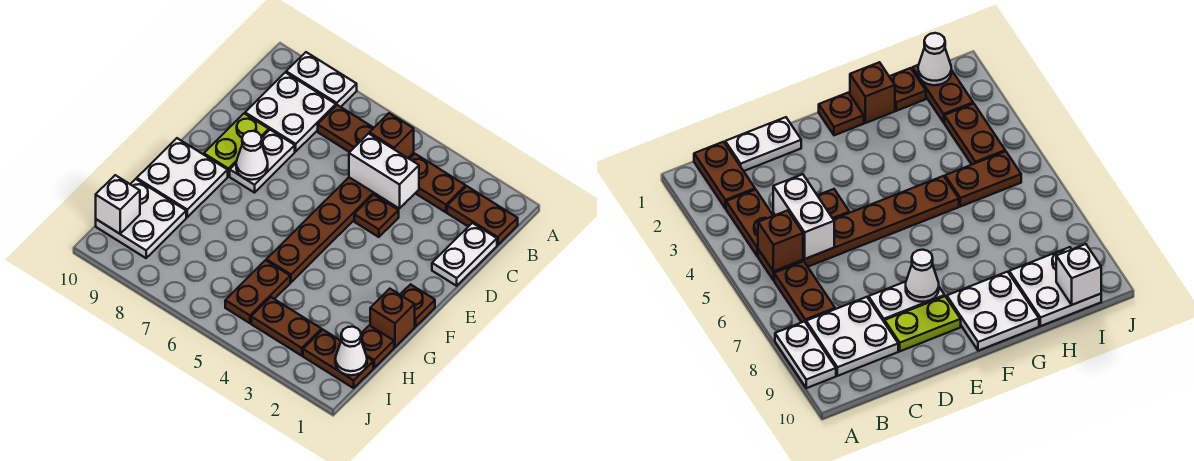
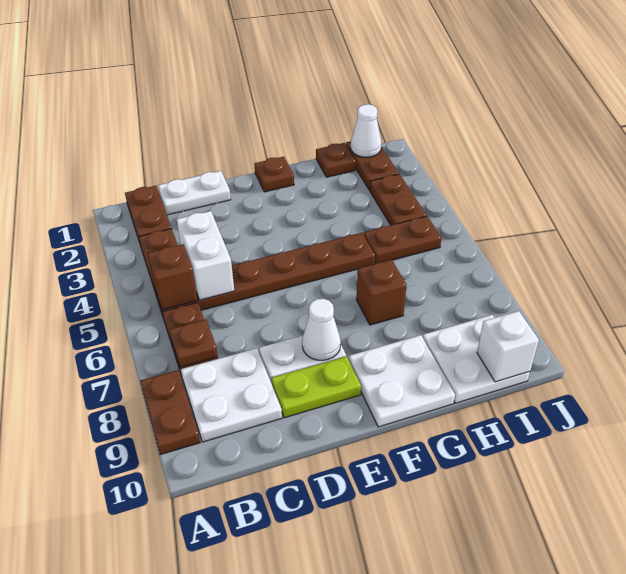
white plate A8:A9 level 1 -> brown plate A8:A9 level 1
brown plate D4 level 1 -> brown plate B7 level 2
brown brick G1 level 1 -> brown brick G7 level 1

